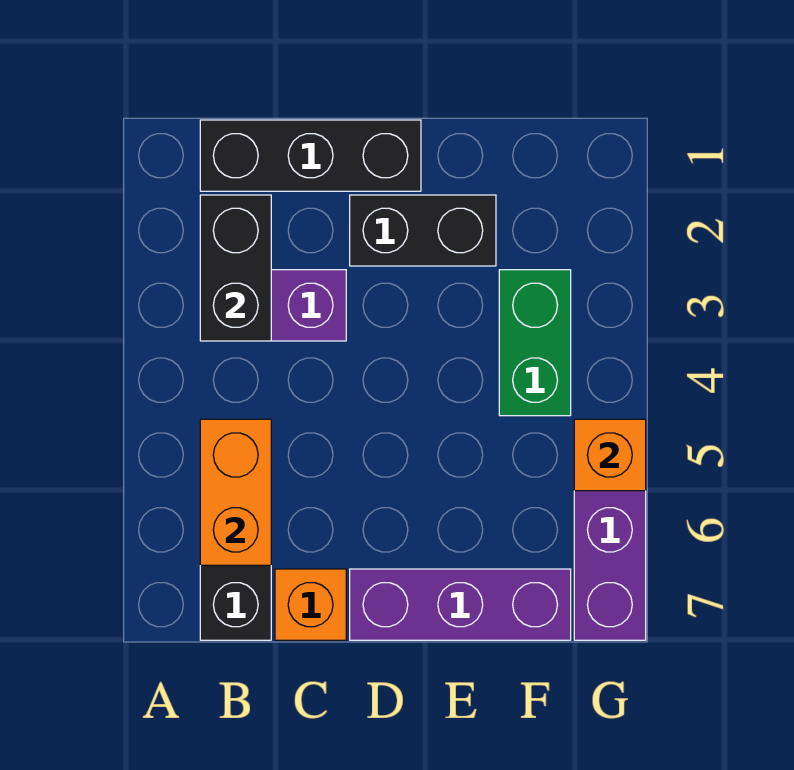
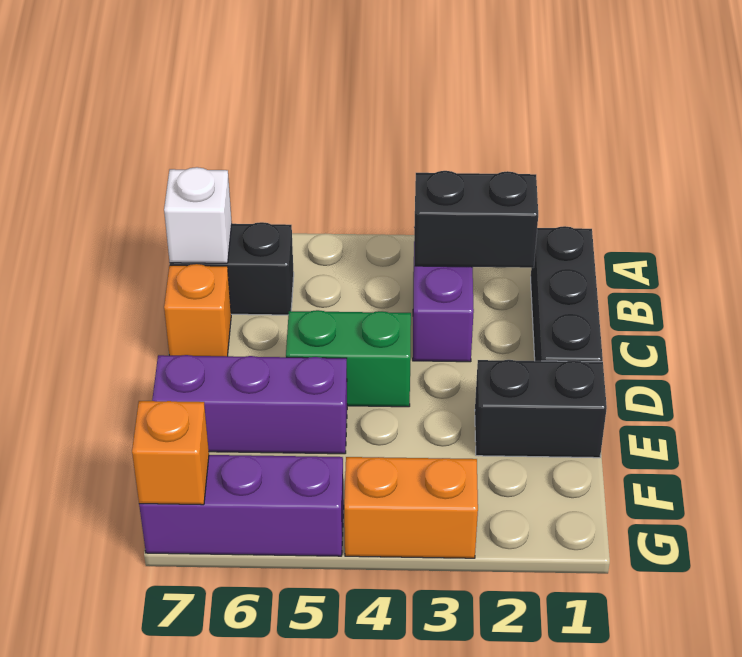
orange brick B5:B6 level 2 -> orange brick G3:G4 level 1
none -> white brick B7 level 2
black brick D2:E2 level 1 -> black brick E1:E2 level 1
purple brick D7:F7 level 1 -> purple brick E5:E7 level 1
green brick F3:F4 level 1 -> green brick D4:D5 level 1
orange brick G5 level 2 -> orange brick G7 level 2

